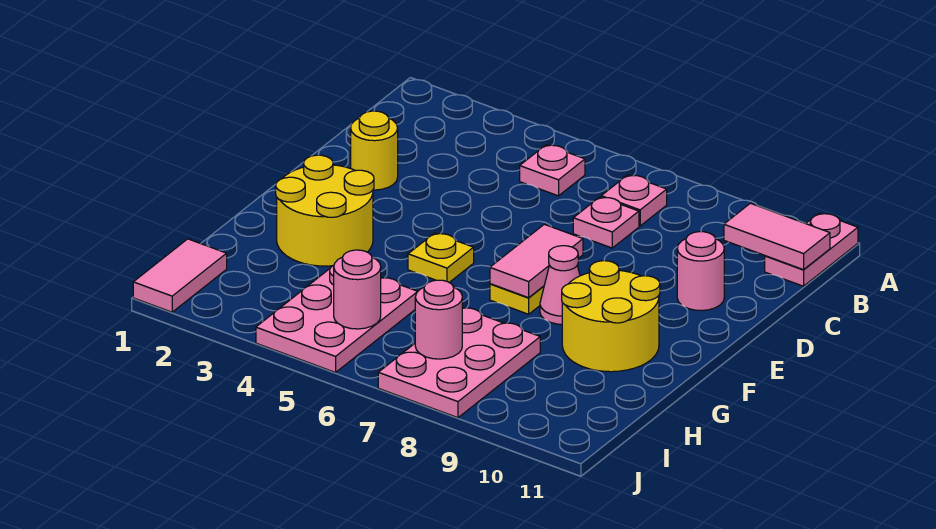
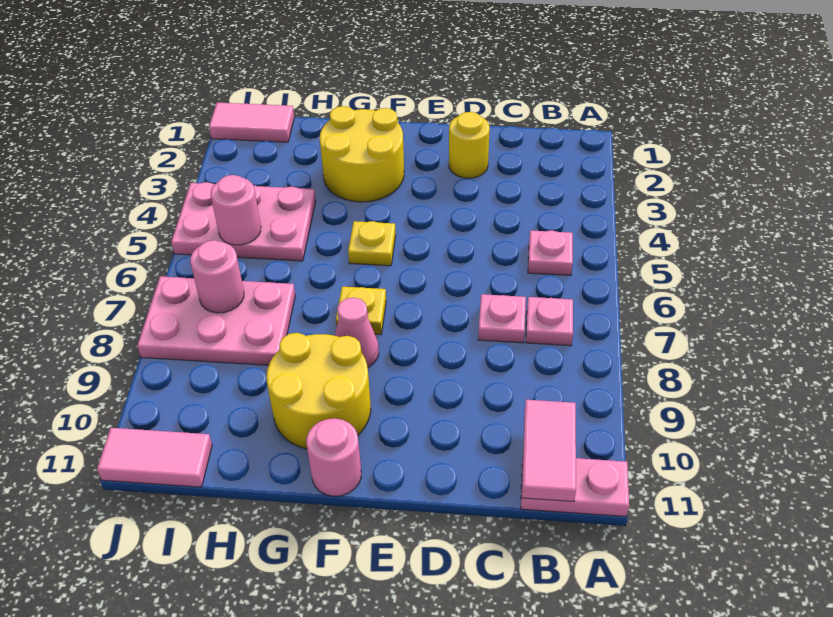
pink round brick D10 level 1 -> pink round brick F11 level 1
pink tile E7:F7 level 2 -> pink tile I11:J11 level 1

